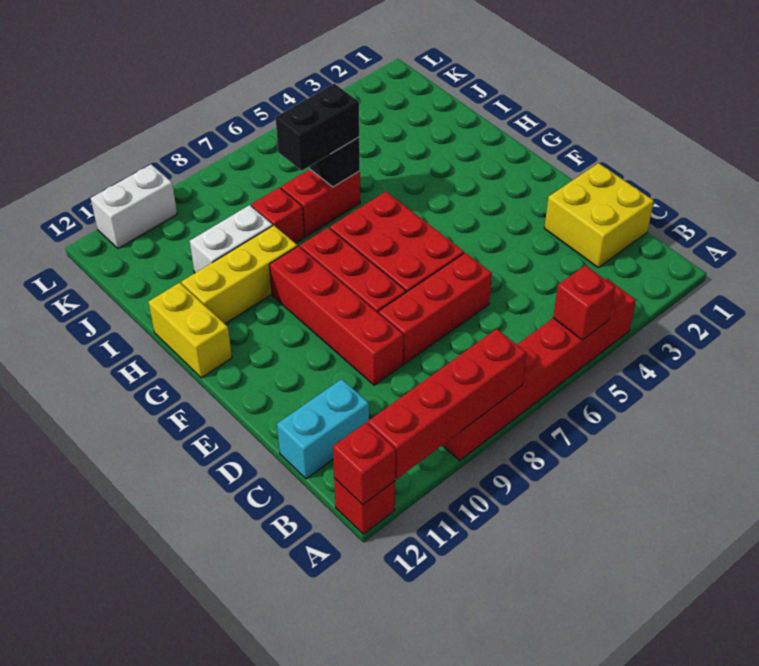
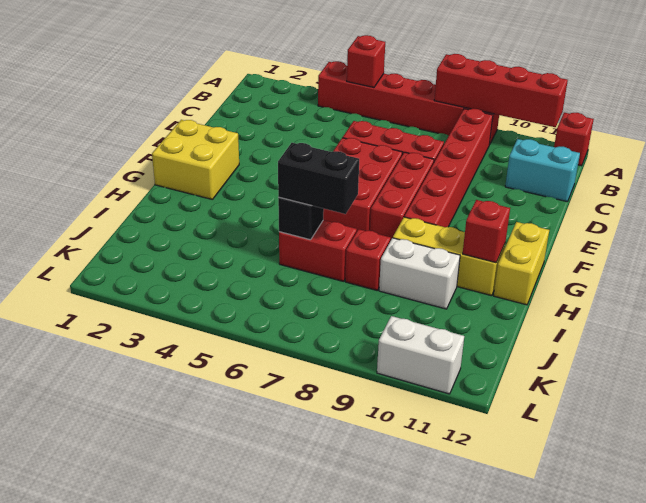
red brick A12 level 2 -> red brick H11 level 2
yellow brick C1:D2 level 1 -> yellow brick F1:G2 level 1
red brick D9:G9 level 1 -> red brick B9:G9 level 1

